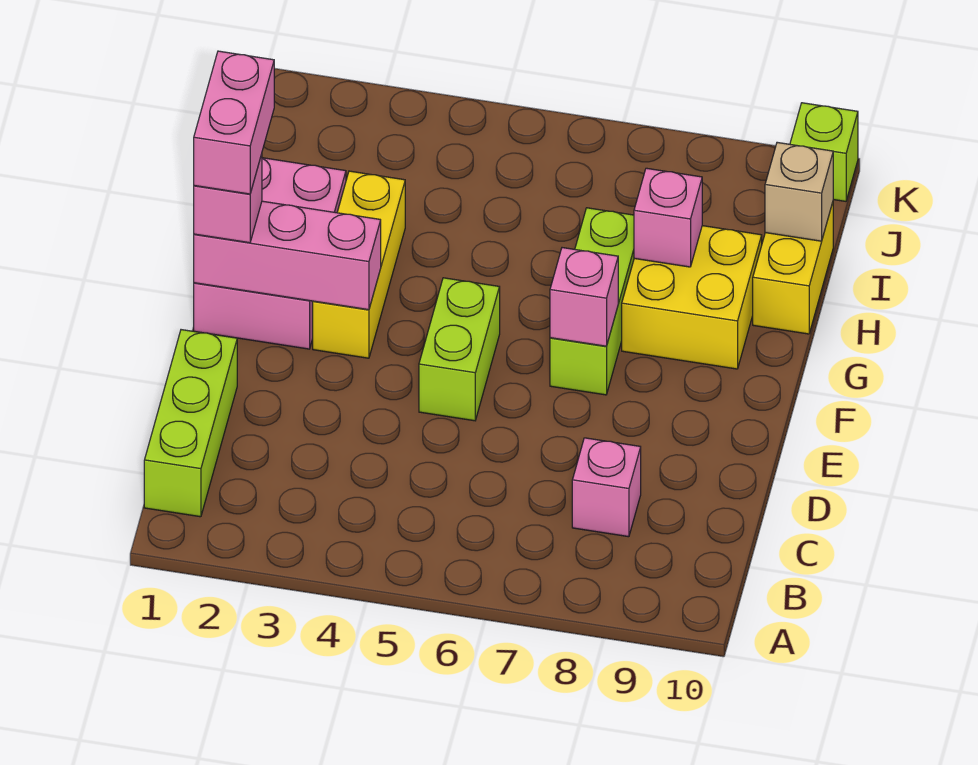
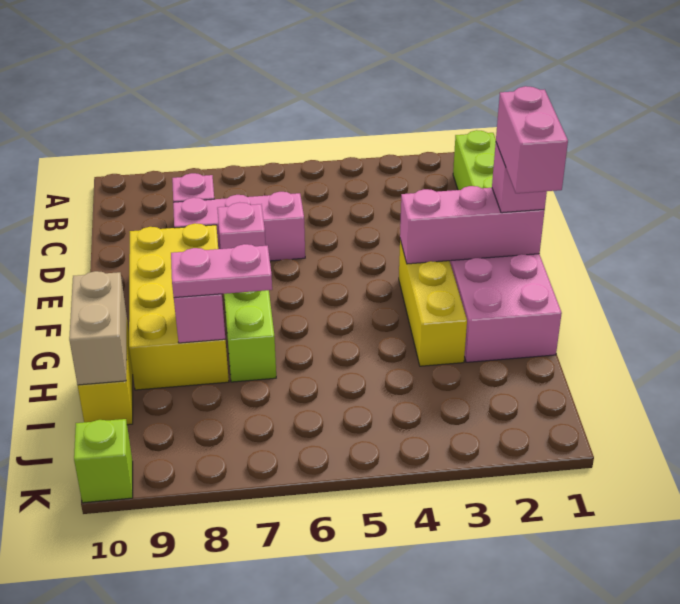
none -> pink brick D6:D8 level 1
lime brick E5:F5 level 1 -> none
yellow brick G8:H9 level 1 -> yellow brick E8:H9 level 1
none -> pink plate H7:H8 level 3
tan brick I10 level 2 -> tan brick H10:I10 level 2

